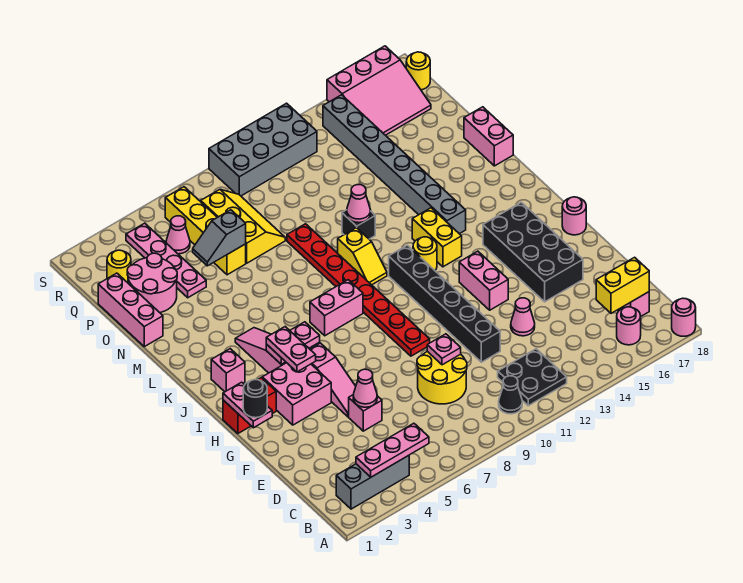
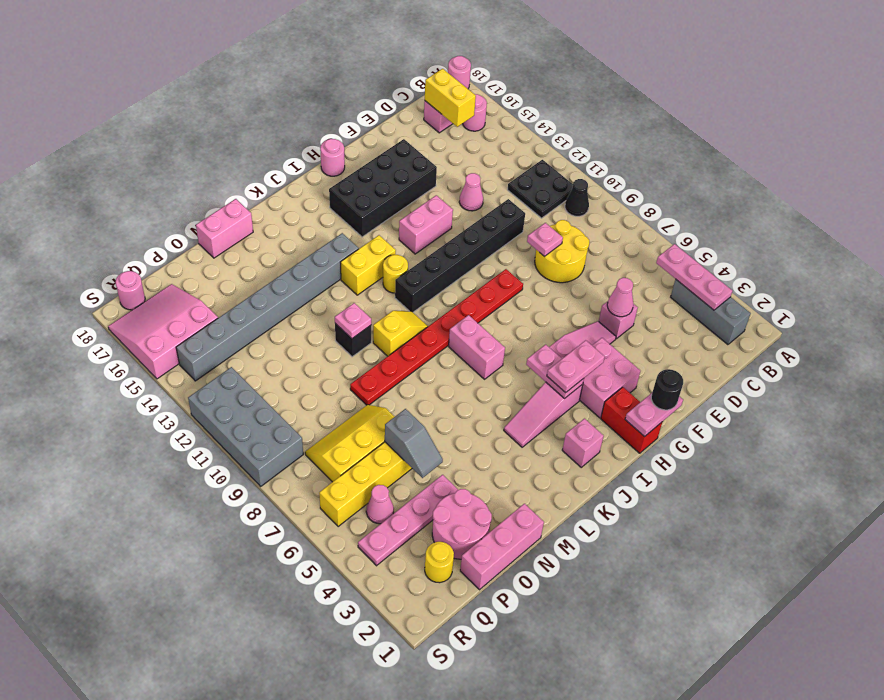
pink cone M11 level 2 -> pink plate M11 level 2
pink slope Q15:S17 level 1 top S -> pink slope Q15:S17 level 1 top 15
yellow round brick R18 level 1 -> pink round brick R18 level 1

